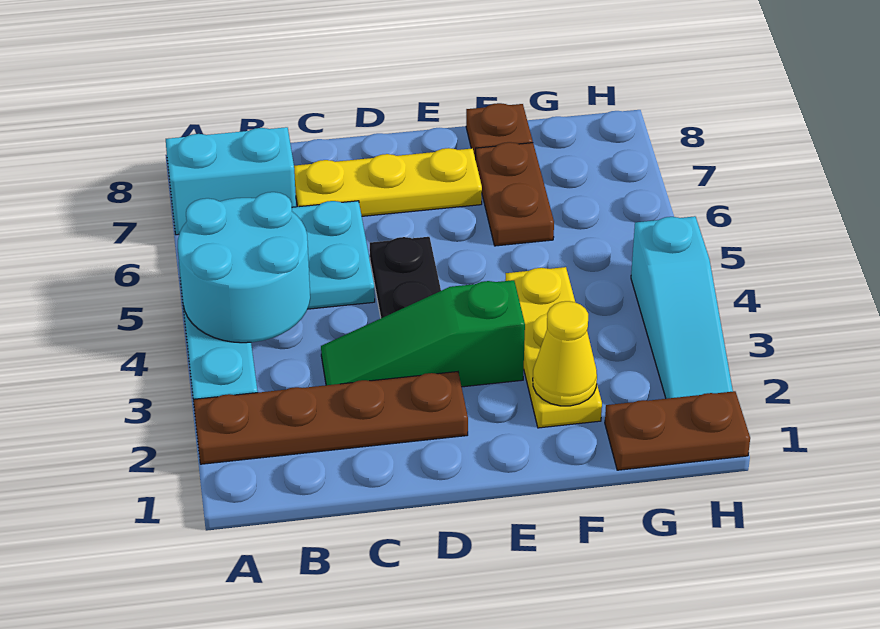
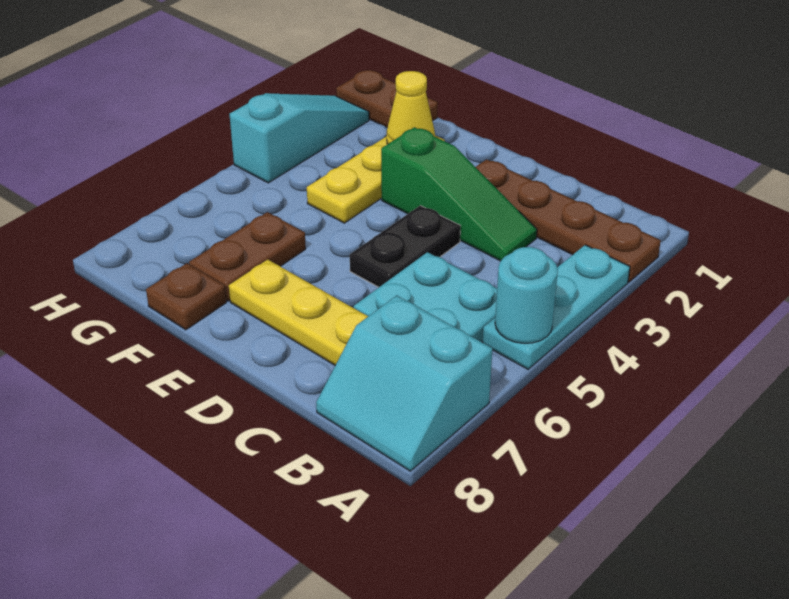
cyan round brick A4:B5 level 2 -> cyan round brick A5 level 2

